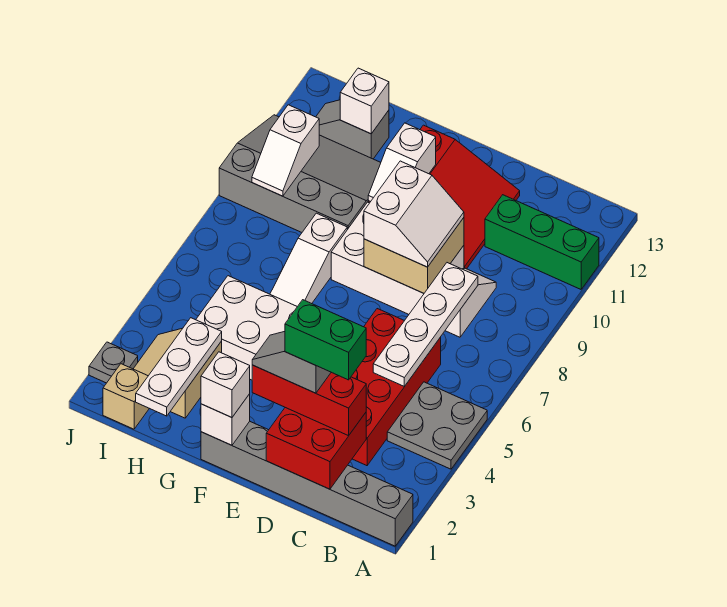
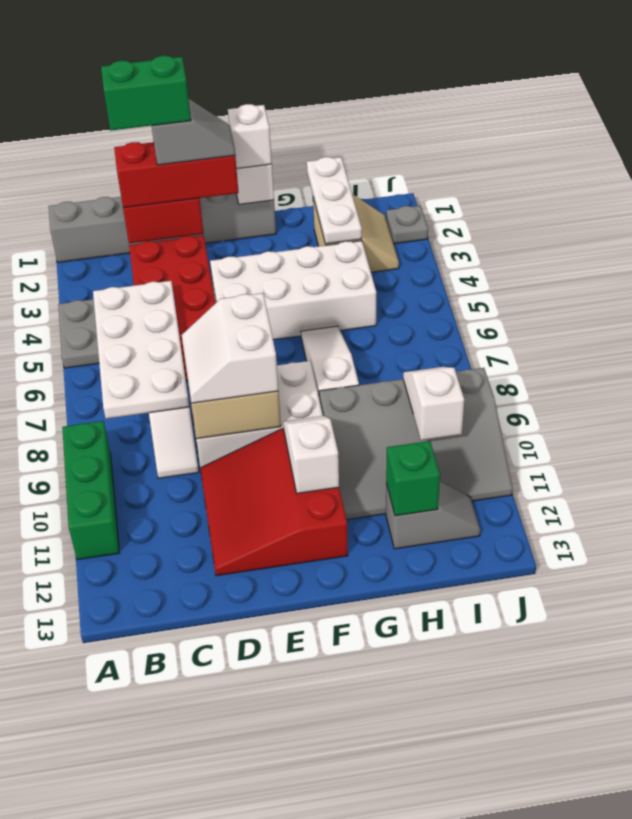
green brick A11:C11 level 1 -> green brick A9:A11 level 1
white plate C5:C8 level 2 -> white plate B5:C8 level 2
white brick H12 level 2 -> green brick H12 level 2
tan brick I1 level 1 -> none

